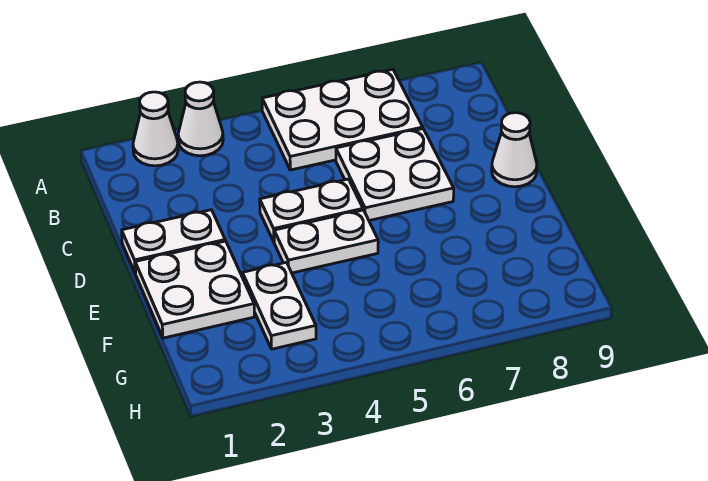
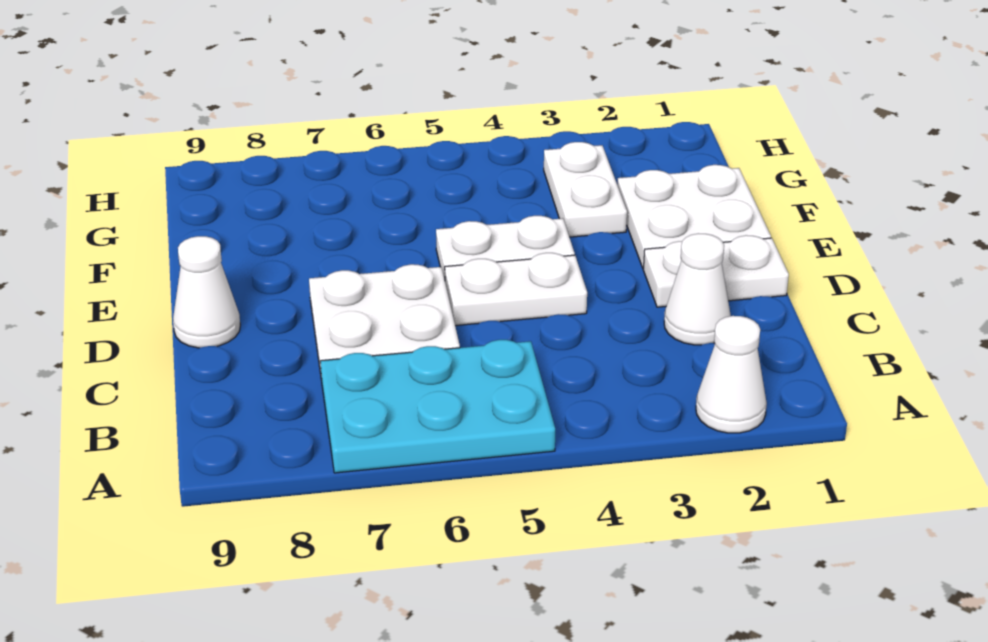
white cone A3 level 1 -> white cone C2 level 1
white plate A5:B7 level 1 -> cyan plate A5:B7 level 1

